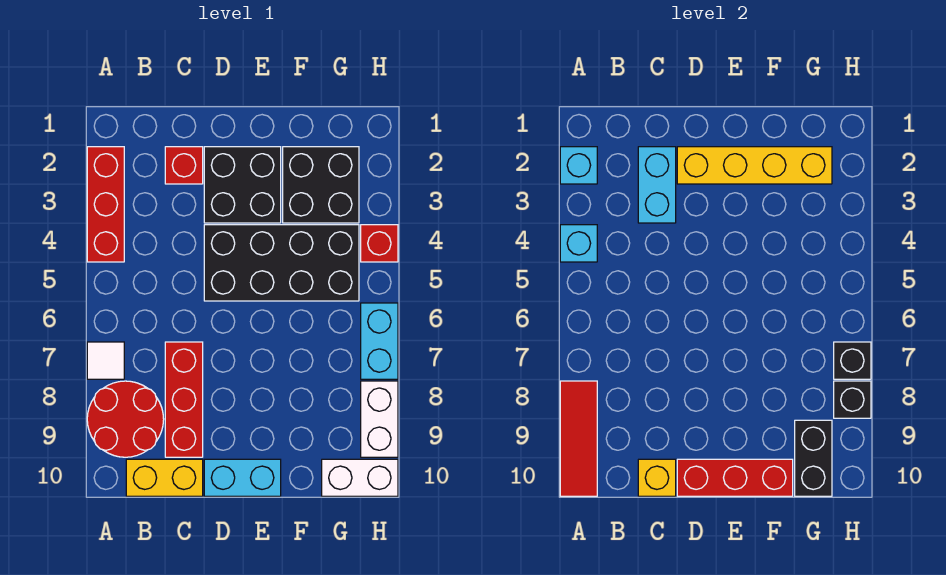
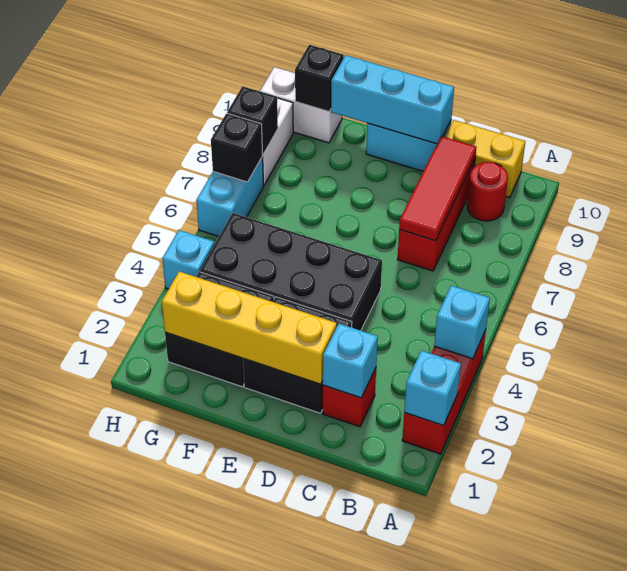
white tile A7 level 1 -> none
red round brick A8:B9 level 1 -> red round brick B9 level 1
red tile A8:A10 level 2 -> red tile C7:C9 level 2
cyan brick C2:C3 level 2 -> cyan brick C2 level 2
yellow brick C10 level 2 -> none
red brick D10:F10 level 2 -> cyan brick D10:F10 level 2
black brick G9:G10 level 2 -> black brick G10 level 2
red brick H4 level 1 -> cyan brick H4 level 1

